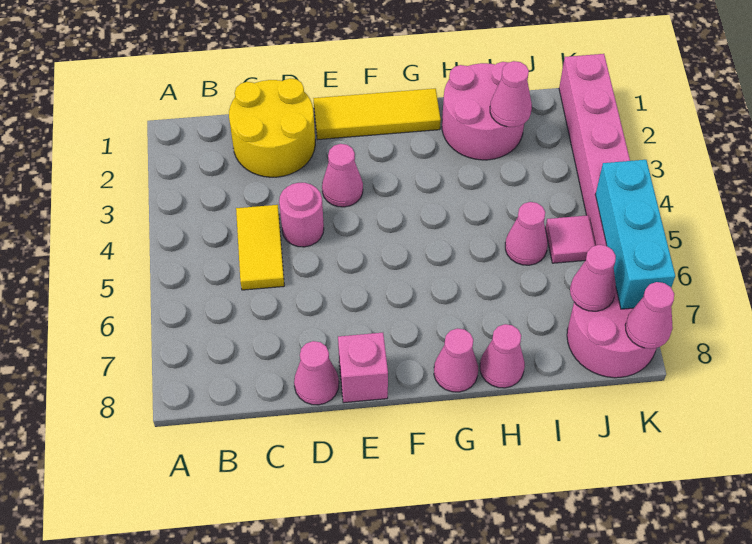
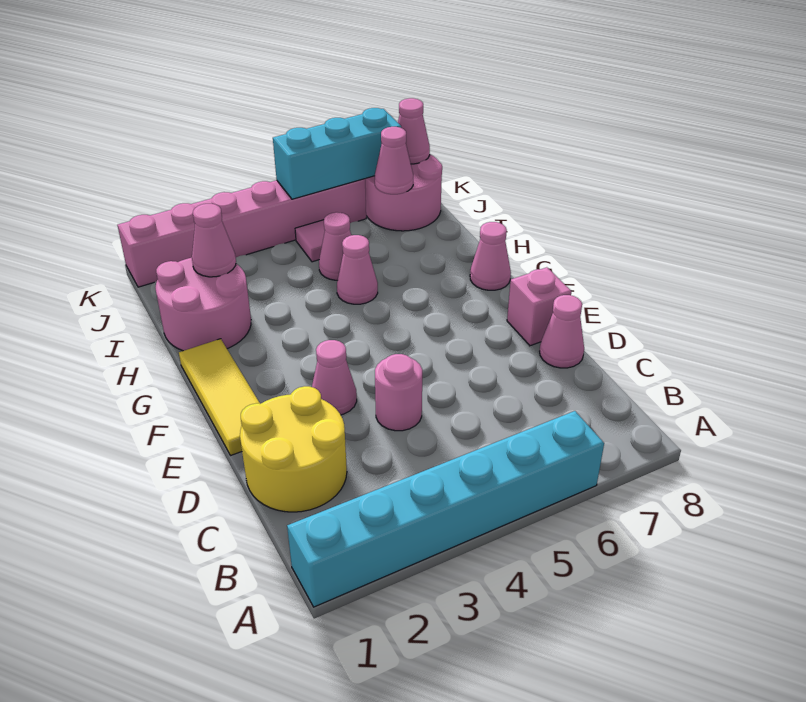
none -> cyan brick A1:A6 level 1
yellow tile C4:C5 level 1 -> none
pink cone H8 level 1 -> pink cone H5 level 1

